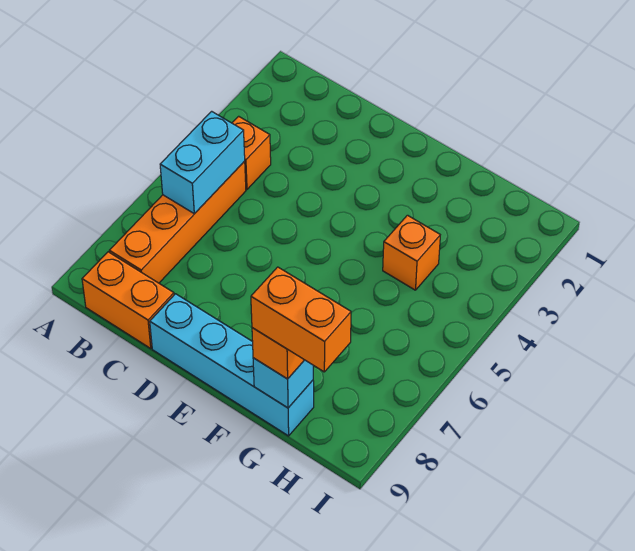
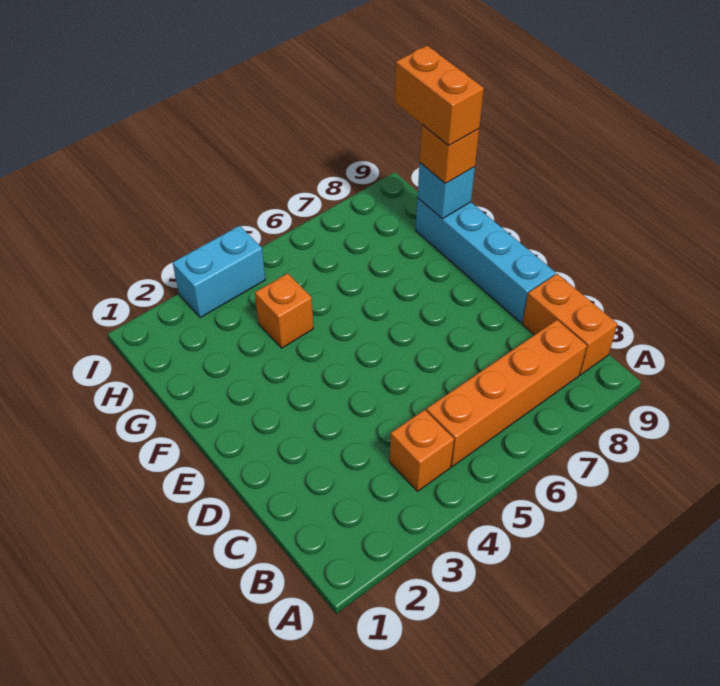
cyan brick B5:B6 level 2 -> cyan brick I3:I4 level 1

